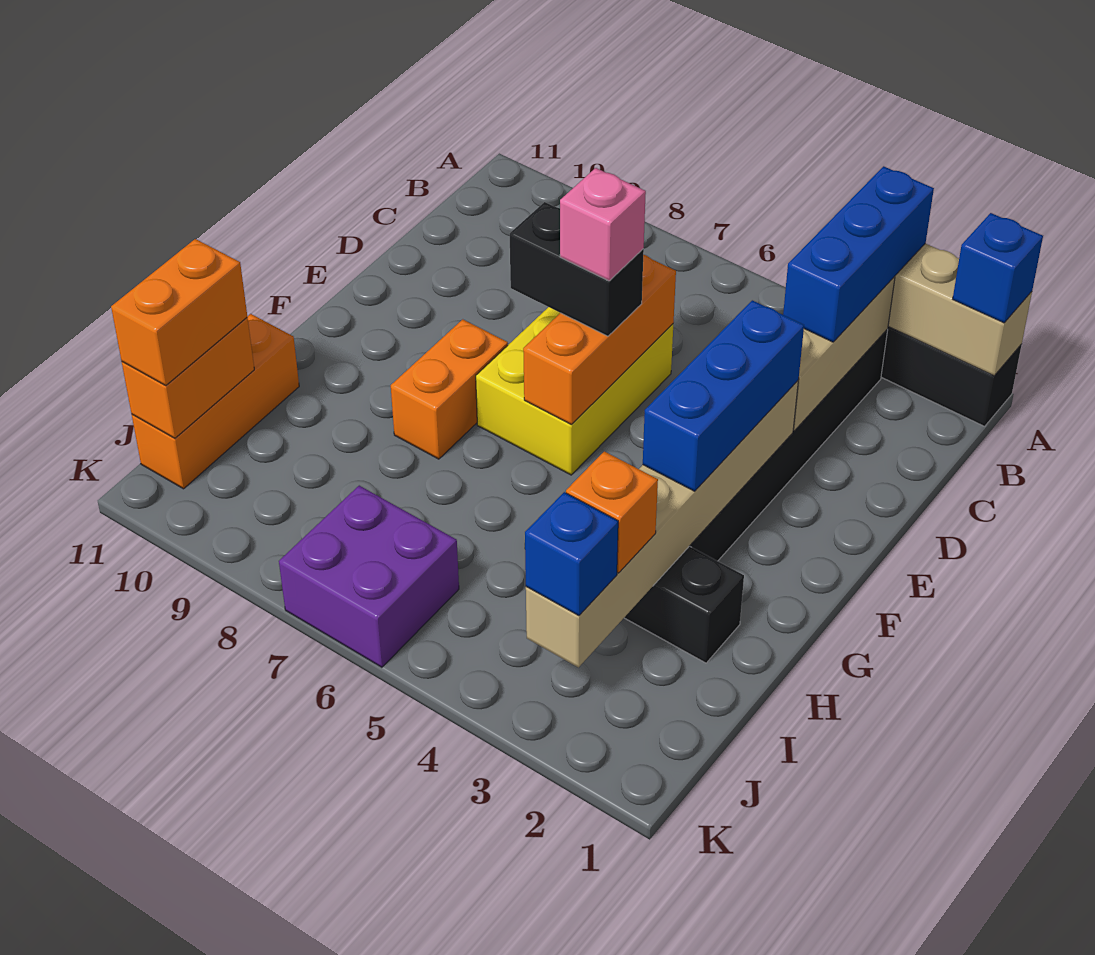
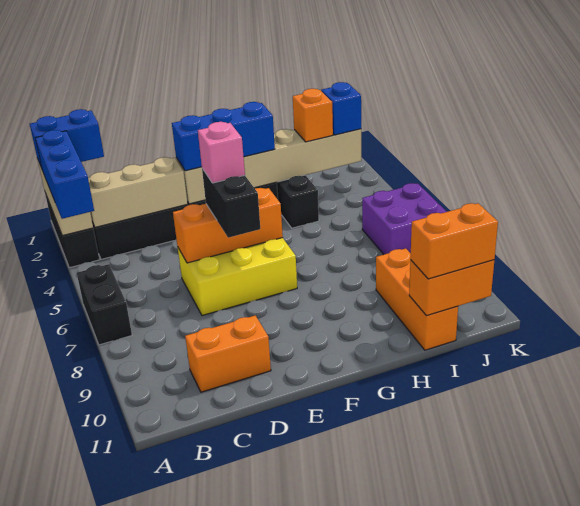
blue brick A1 level 3 -> blue brick A1:B1 level 3
blue brick A3:C3 level 3 -> blue brick A2:A4 level 3
none -> black brick A6:A7 level 1
orange brick F8:G8 level 1 -> orange brick C10:D10 level 1
orange brick H11:J11 level 1 -> orange brick I9:I11 level 1

